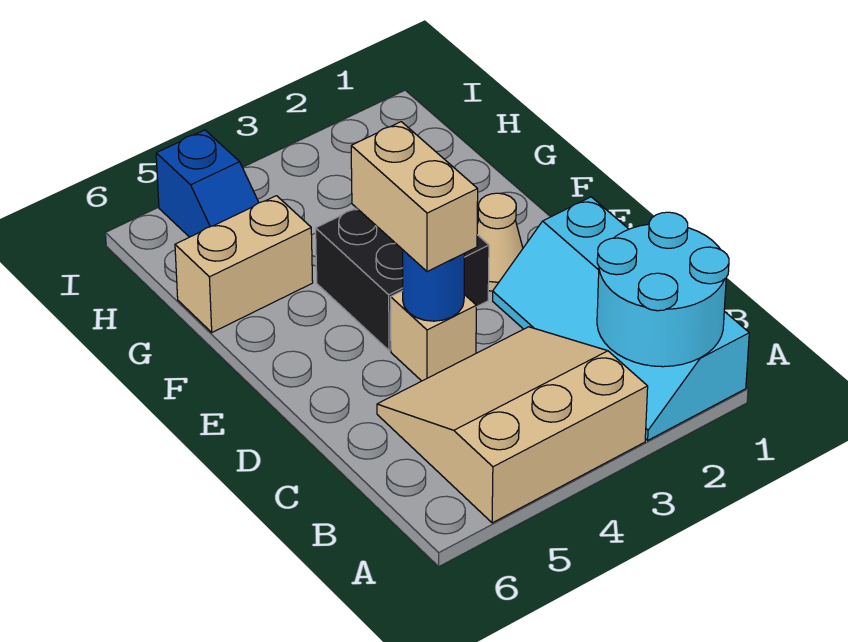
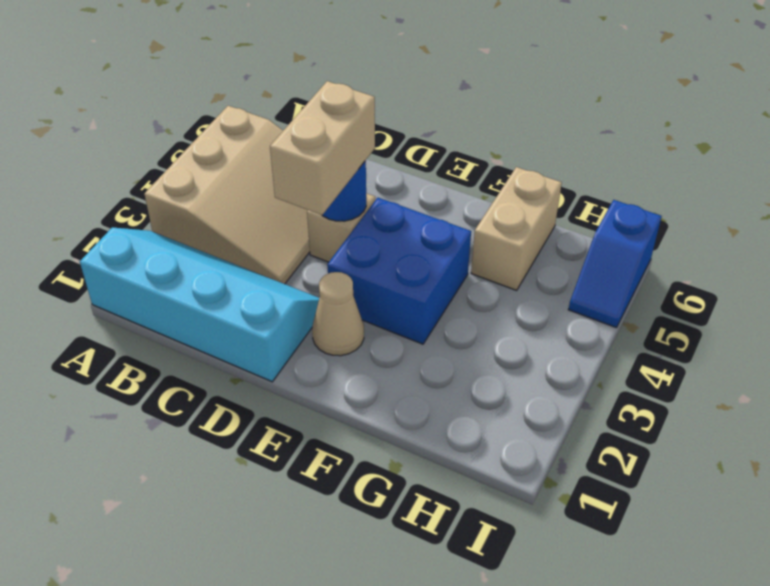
cyan round brick A1:B2 level 2 -> none
tan brick D4:E4 level 3 -> tan brick D3:D4 level 3
black brick E3:F4 level 1 -> blue brick E3:F4 level 1
blue slope H5:I5 level 1 top I -> blue slope I5:I6 level 1 top 6

